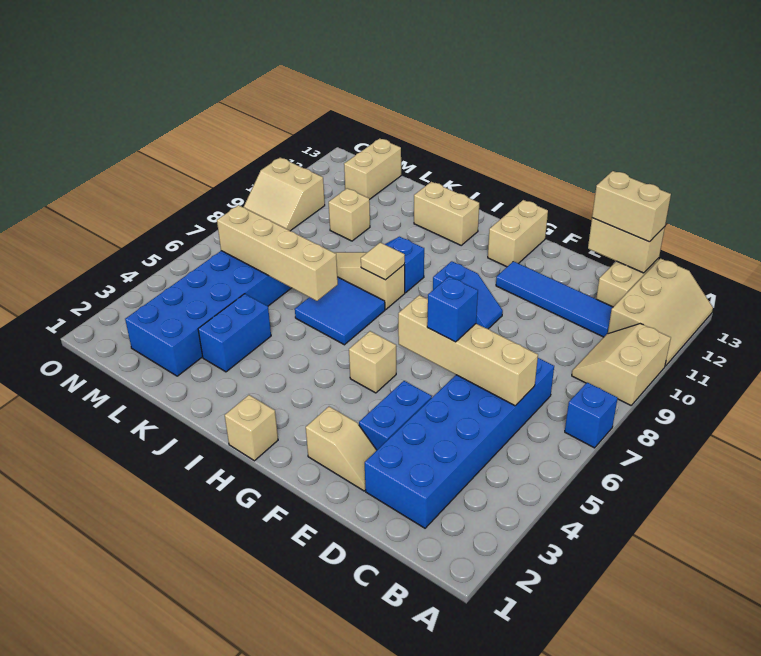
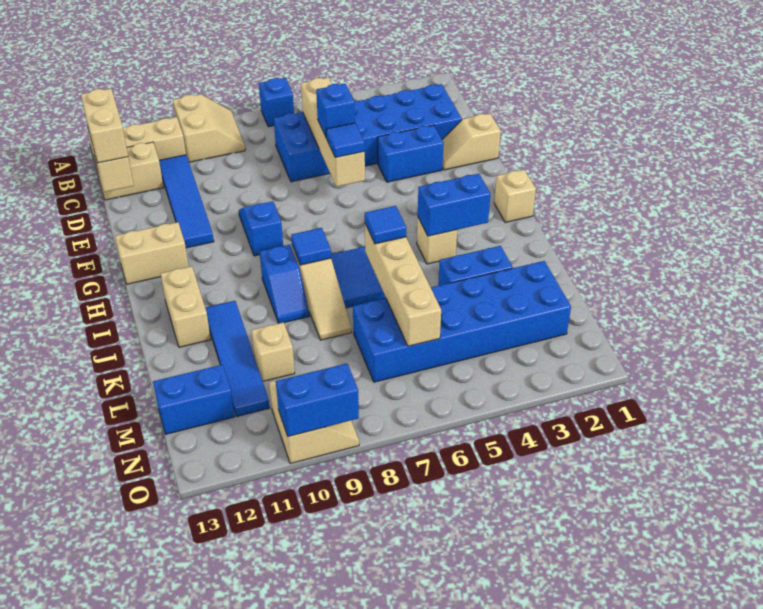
tan slope A9:B10 level 1 top A -> tan slope A9:B10 level 1 top 10
tan slope E2:F2 level 1 top F -> tan slope E1:E2 level 1 top 1
none -> blue tile F6 level 3
tan brick G5 level 1 -> tan brick I4 level 1
none -> blue brick I3:I4 level 2
tan tile I8 level 2 -> blue tile I8 level 2
none -> blue tile J6 level 3
none -> blue tile J11:M11 level 1
tan brick M12:M13 level 1 -> blue brick M12:M13 level 1
none -> blue brick O9:O10 level 2

